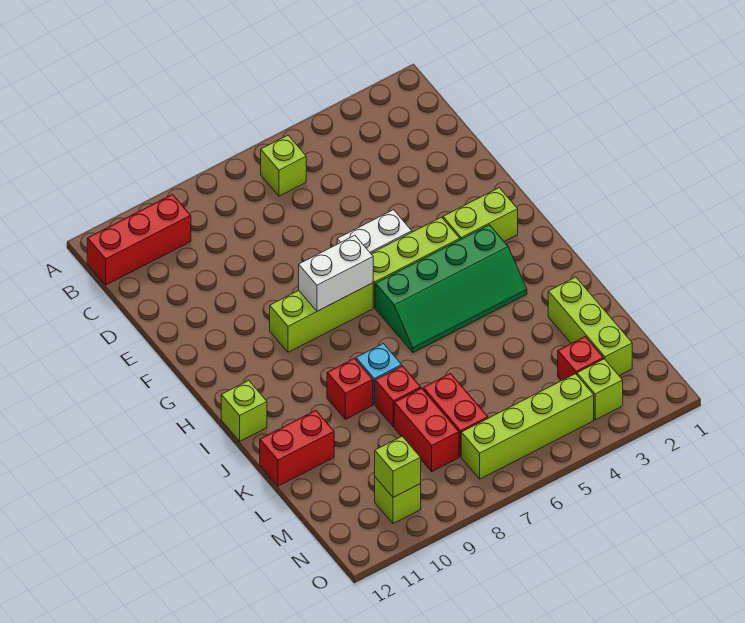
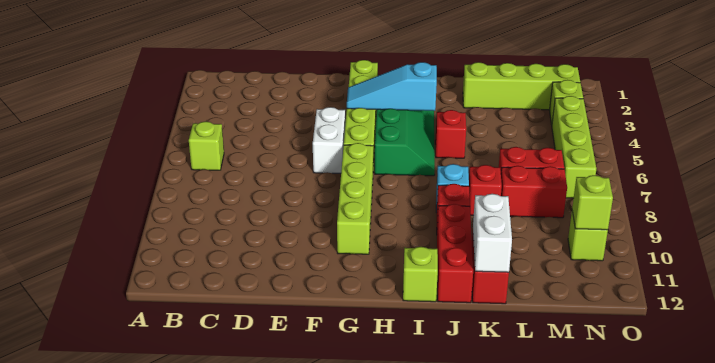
red brick B10:B12 level 1 -> red brick J10:J12 level 1
none -> cyan slope G4:I4 level 2 top I
lime brick G7:G9 level 1 -> lime brick G7:G10 level 1
white brick G7:G8 level 2 -> white brick K11:K12 level 2
lime brick K2:M2 level 1 -> lime brick K2:N2 level 1
red brick M3 level 1 -> red brick J5 level 1

